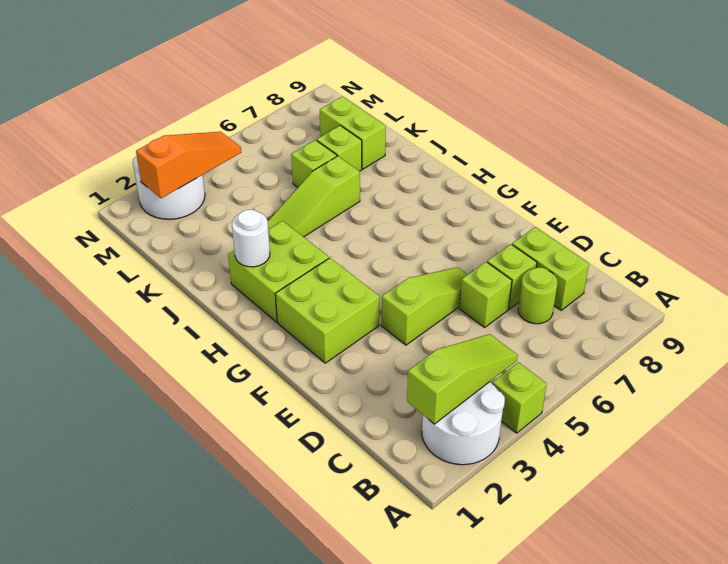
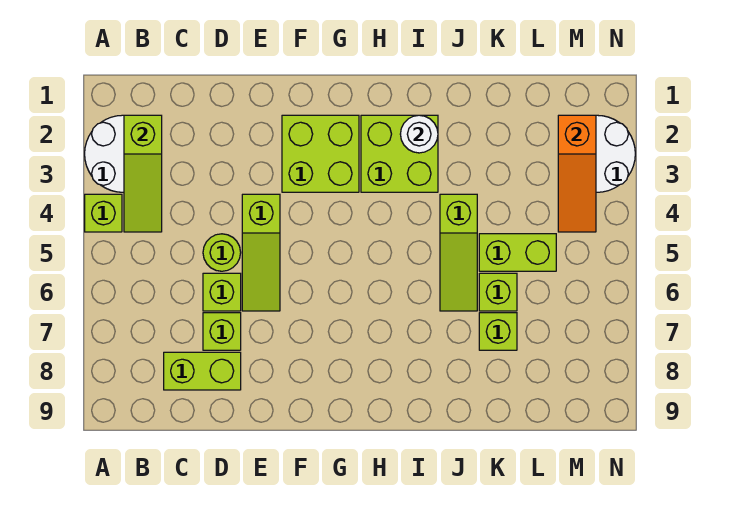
lime round brick C7 level 1 -> lime round brick D5 level 1
lime slope J4:J6 level 1 top 6 -> lime slope J4:J6 level 1 top 4
lime brick K8:L8 level 1 -> lime brick K5:L5 level 1

